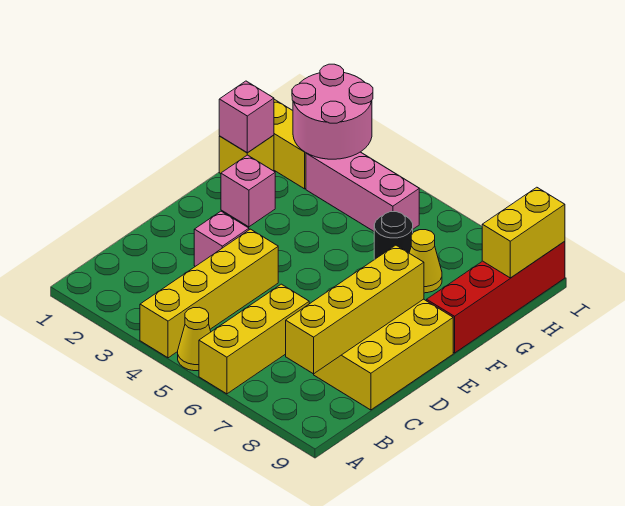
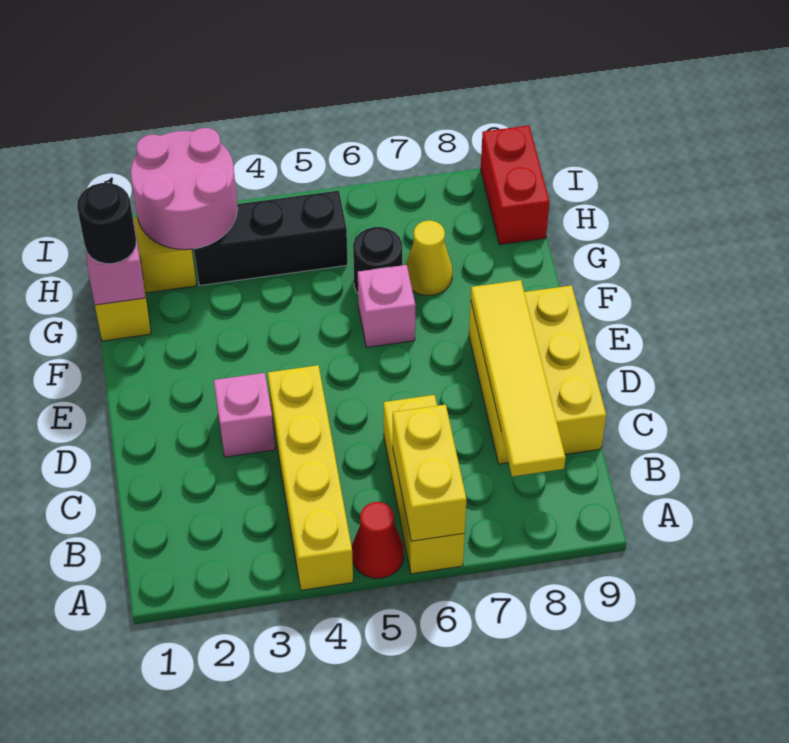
yellow cone A5 level 1 -> red cone A5 level 1
yellow brick B8:E8 level 2 -> yellow tile B8:E8 level 2
pink brick F2 level 1 -> pink brick F6 level 1
red brick F9:I9 level 1 -> red brick H9:I9 level 1
none -> black round brick G1 level 3
pink brick H3:H5 level 1 -> black brick H3:H5 level 1
yellow brick H9:I9 level 2 -> yellow brick A6:B6 level 2

